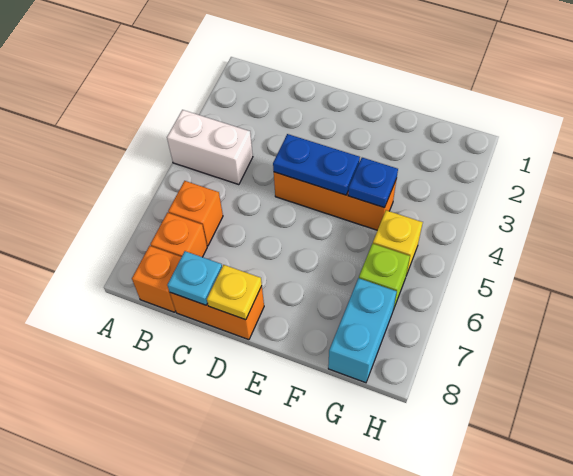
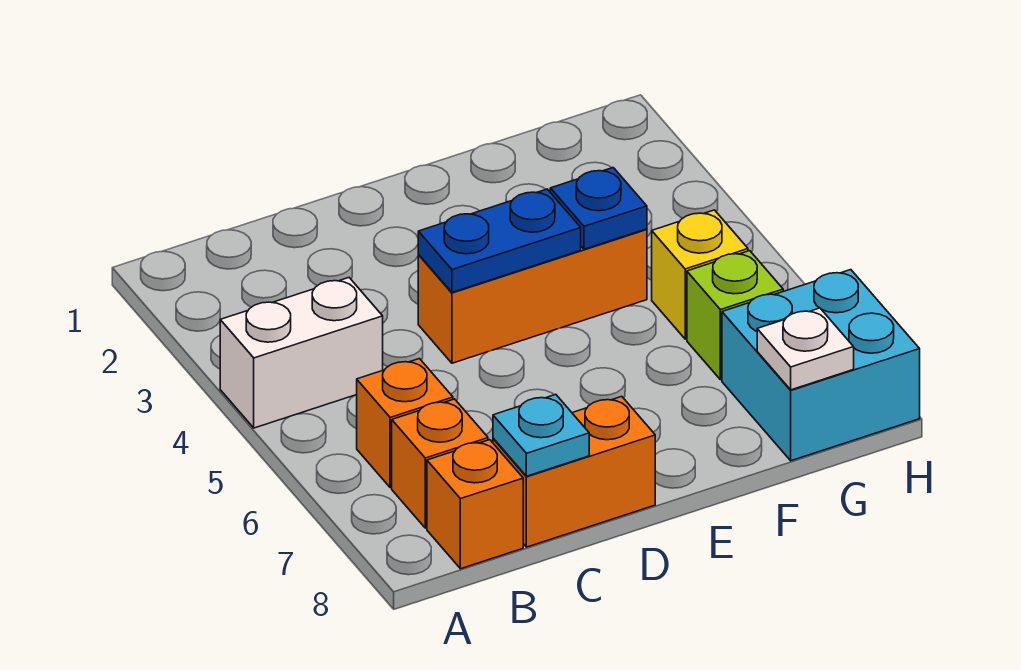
yellow plate D8 level 2 -> none
cyan brick G7:G8 level 1 -> cyan brick G7:H8 level 1
none -> white plate G8 level 2

